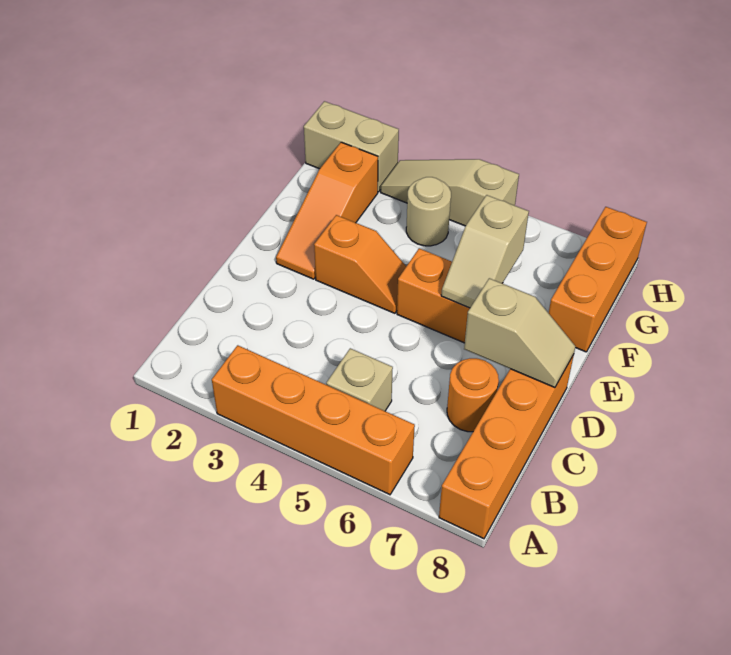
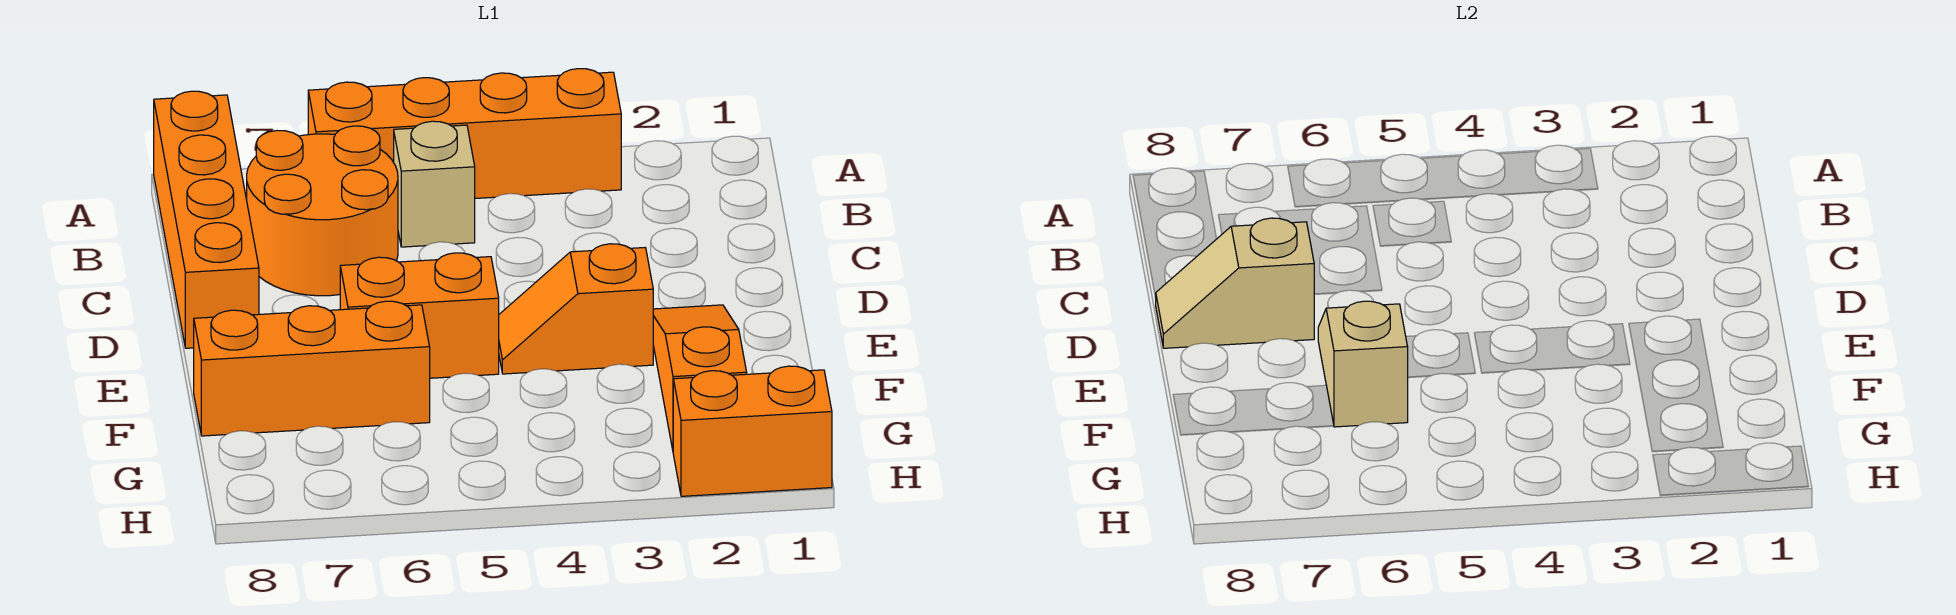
orange round brick C7 level 1 -> orange round brick B6:C7 level 1
orange brick F8:H8 level 1 -> orange brick F6:F8 level 1
tan round brick G4 level 1 -> none
tan brick H1:H2 level 1 -> orange brick H1:H2 level 1
tan slope H3:H5 level 1 top 5 -> none

